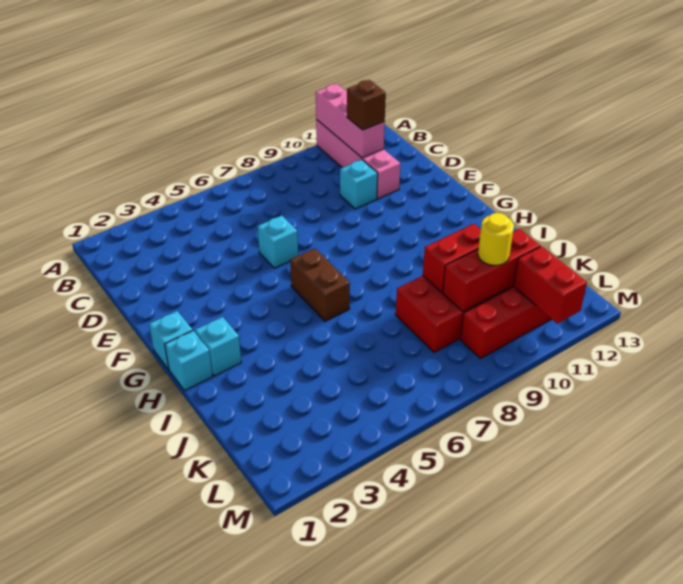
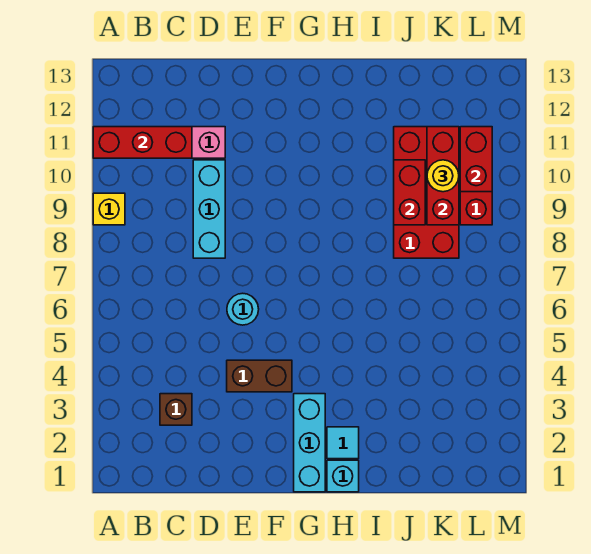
none -> yellow brick A9 level 1
pink brick A11:C11 level 2 -> red brick A11:C11 level 2
brown brick C11 level 3 -> brown brick C3 level 1
cyan brick D10 level 1 -> cyan brick D8:D10 level 1
cyan brick E6 level 1 -> cyan round brick E6 level 1
cyan brick G1 level 1 -> cyan brick G1:G3 level 1
brown brick G6:H6 level 1 -> brown brick E4:F4 level 1
cyan brick H2 level 1 -> cyan tile H2 level 1
red brick L11:M11 level 2 -> red brick L10:L11 level 2

